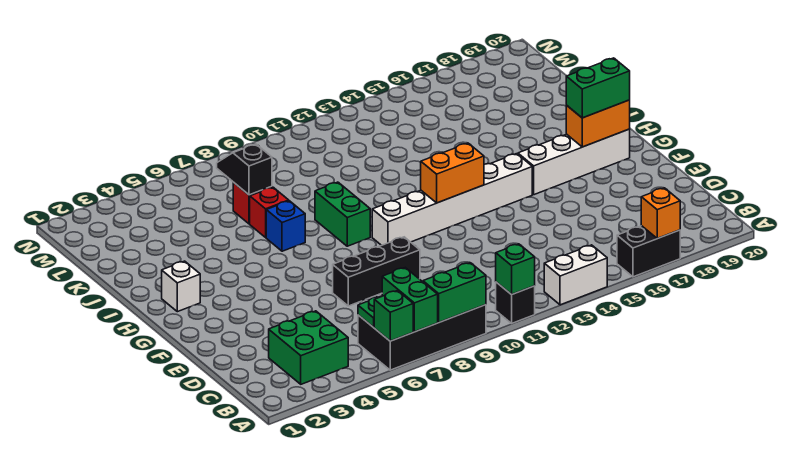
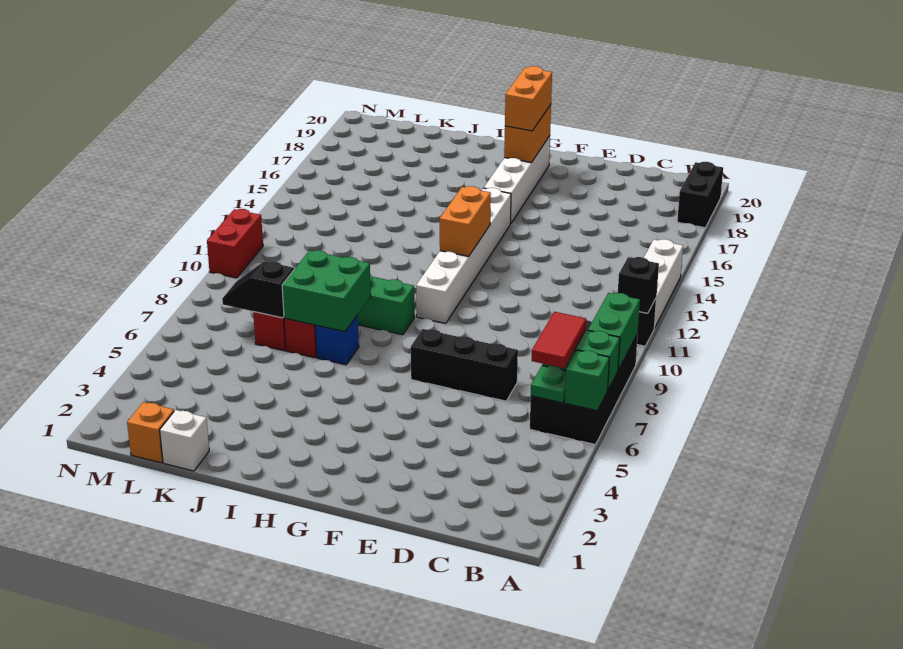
green brick A11 level 2 -> black brick A11 level 2
white brick A13:A14 level 1 -> white brick A12:A14 level 1
black brick A16:A17 level 1 -> black brick A18:A19 level 1
orange brick A17 level 2 -> orange brick L1 level 1
green brick B3:C4 level 1 -> green brick I7:J8 level 2
none -> red tile B6:B7 level 3
black brick E7:E9 level 1 -> black brick D7:F7 level 1
green brick G18:G19 level 3 -> orange brick G18:G19 level 3
white brick H2 level 1 -> white brick K1 level 1
none -> red brick N10:N11 level 1

